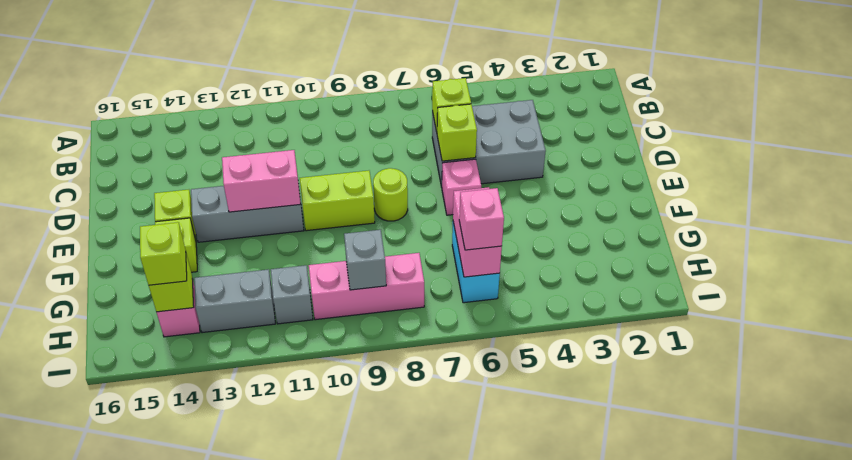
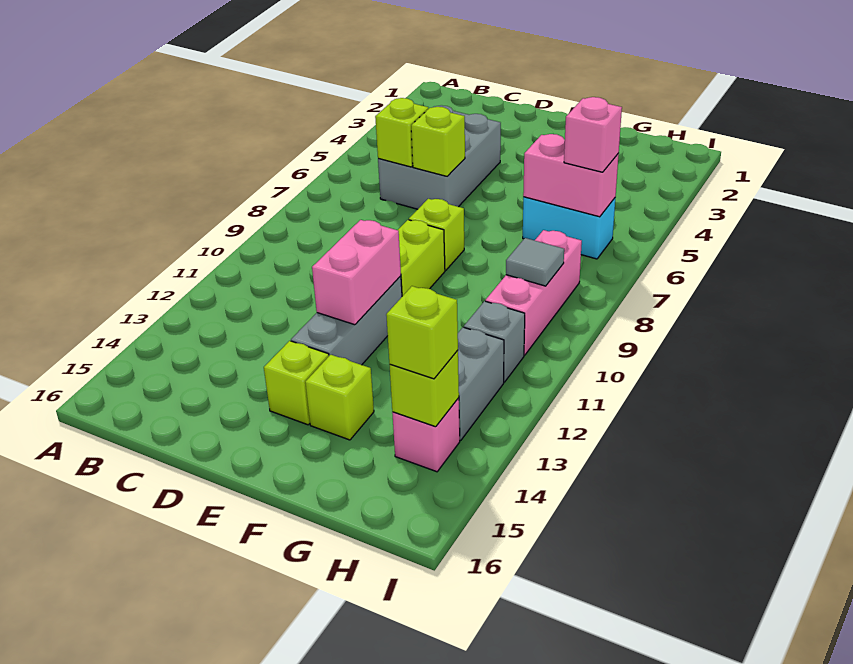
pink brick E6 level 1 -> none
lime round brick E8 level 1 -> lime brick E8 level 1
grey brick H9 level 2 -> grey tile H9 level 2

